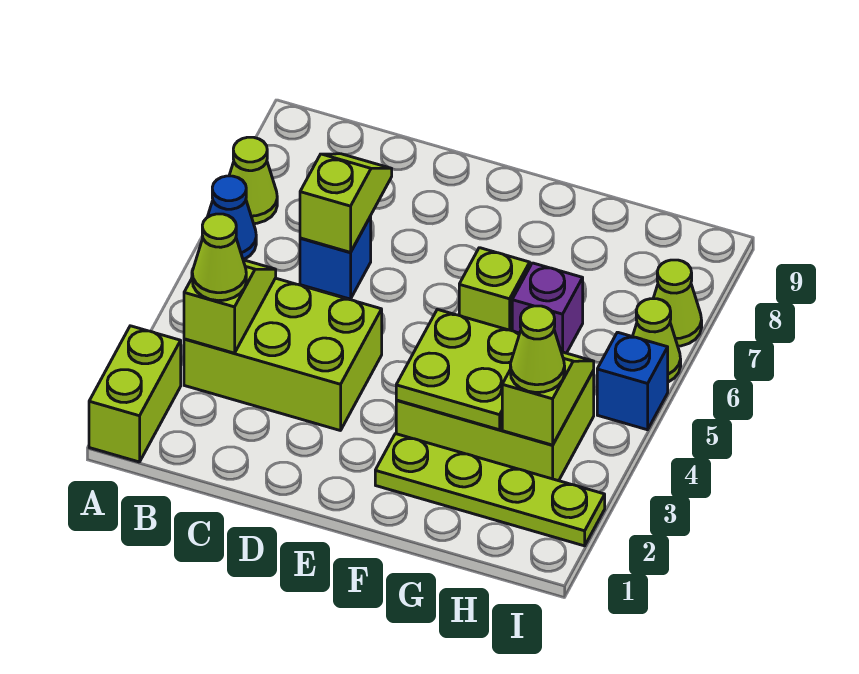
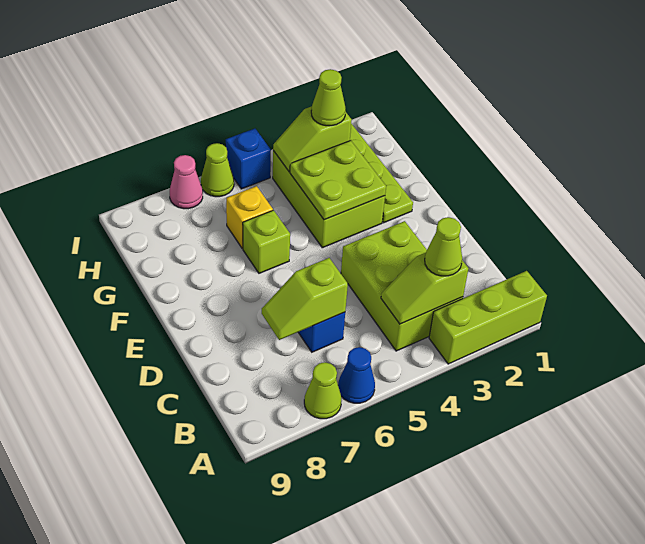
lime brick A1:A2 level 1 -> lime brick A1:A3 level 1
purple brick G6 level 1 -> yellow brick G6 level 1
lime cone I7 level 1 -> pink cone I7 level 1

